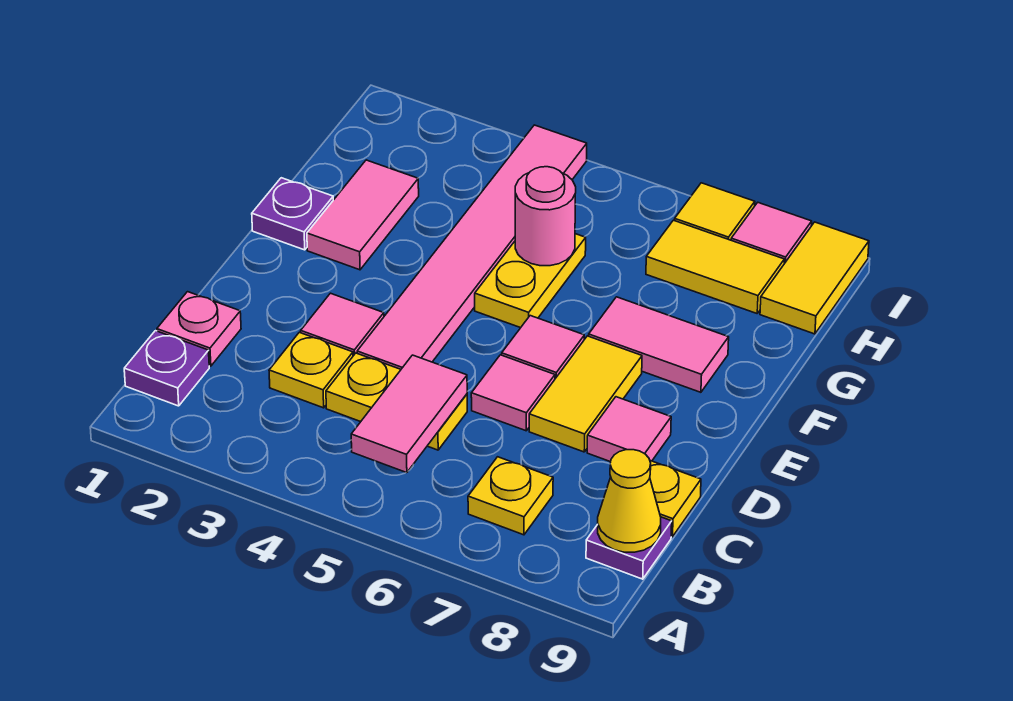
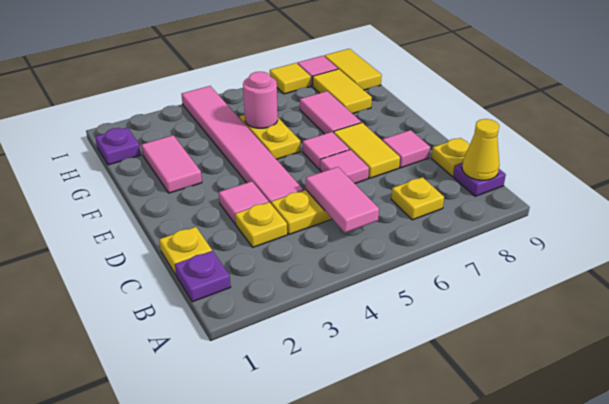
pink plate C1 level 1 -> yellow plate C1 level 1
purple plate F1 level 1 -> purple plate H1 level 1
pink tile F7:F8 level 1 -> pink tile F7:G7 level 1
yellow tile H7:H8 level 1 -> yellow tile G8:H8 level 1

